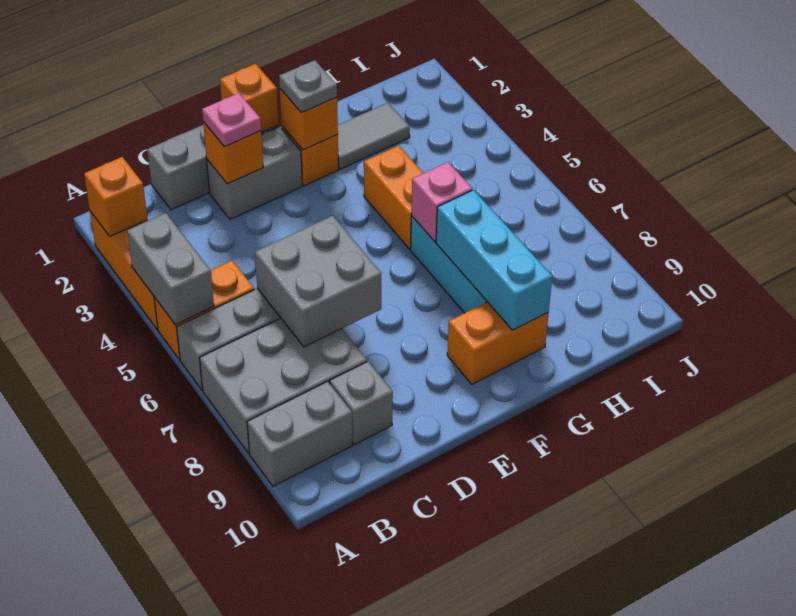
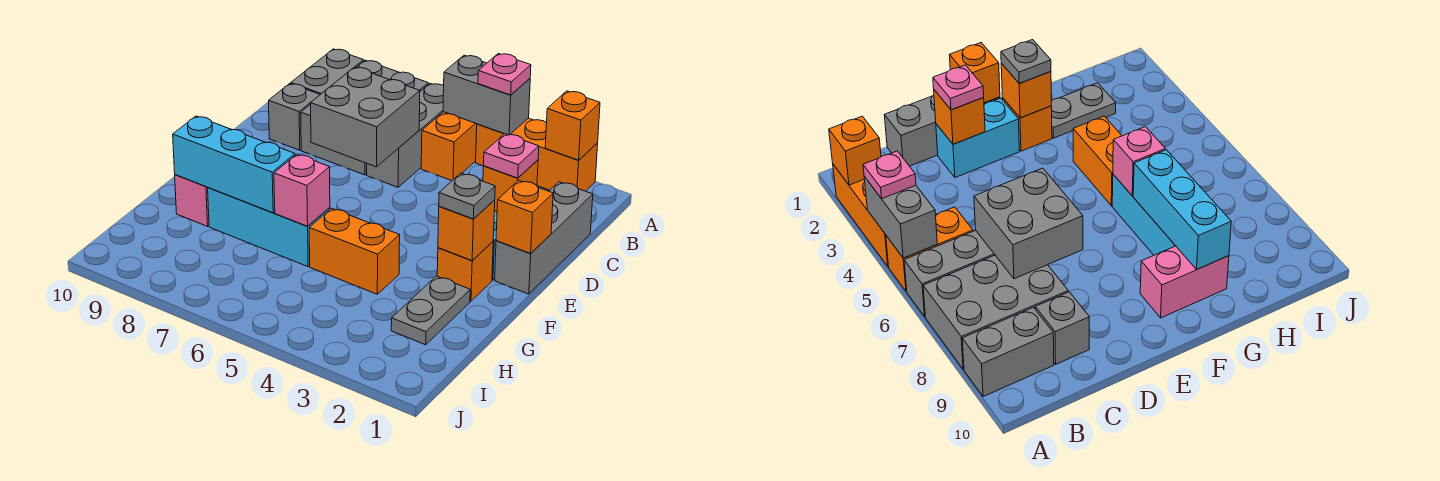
none -> pink plate A4 level 3
grey brick D2:E2 level 1 -> cyan brick D2:E2 level 1
orange brick F9:G9 level 1 -> pink brick F9:G9 level 1
grey tile G2:H2 level 1 -> grey plate G2:H2 level 1

